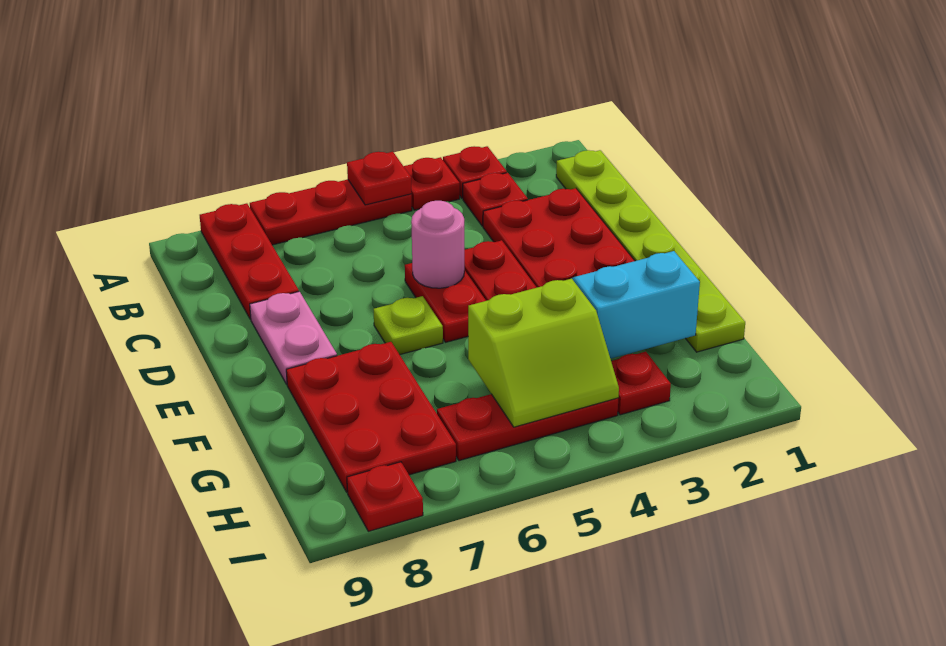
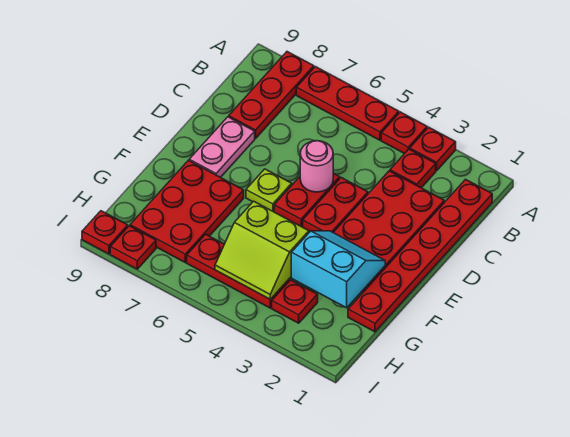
red plate A5 level 2 -> red plate I9 level 1
lime plate B1:G1 level 1 -> red plate B1:G1 level 1

